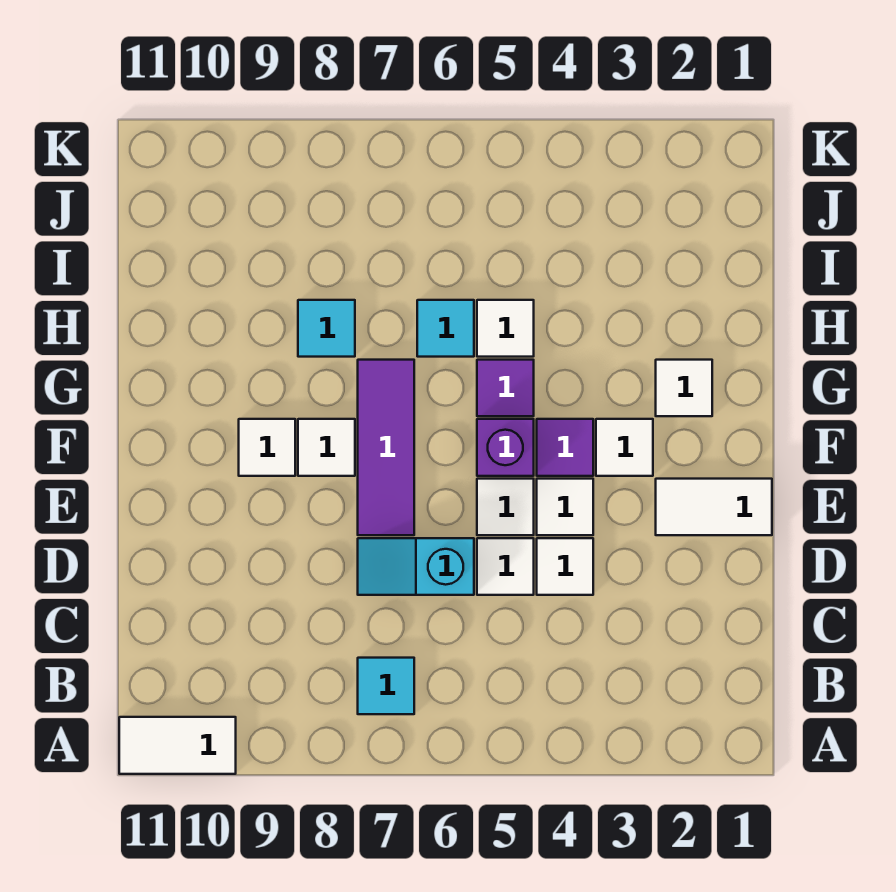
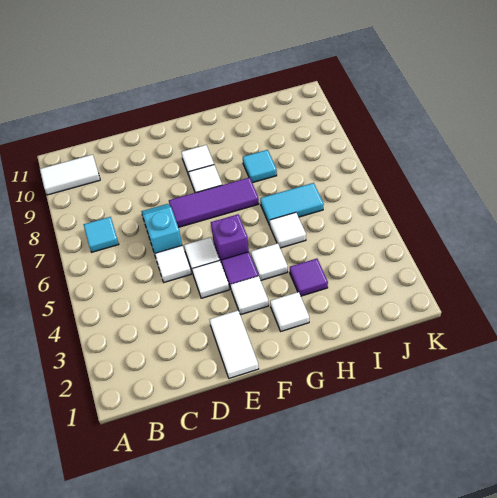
white tile A10:A11 level 1 -> white tile A10:B10 level 1
white tile D4 level 1 -> white tile G4 level 1
purple tile G5 level 1 -> purple tile H3 level 1
cyan tile H6 level 1 -> cyan tile H6:I6 level 1

